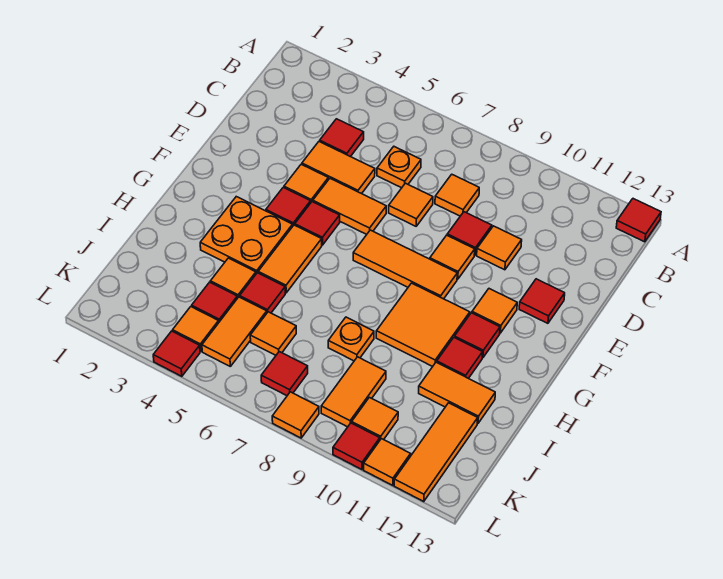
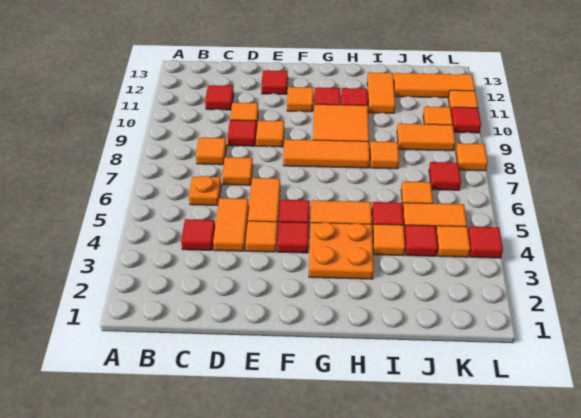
red tile A13 level 1 -> red tile C11 level 1
orange tile F7:F9 level 1 -> orange tile F8:H8 level 1
orange plate I8 level 1 -> orange tile I8 level 1

